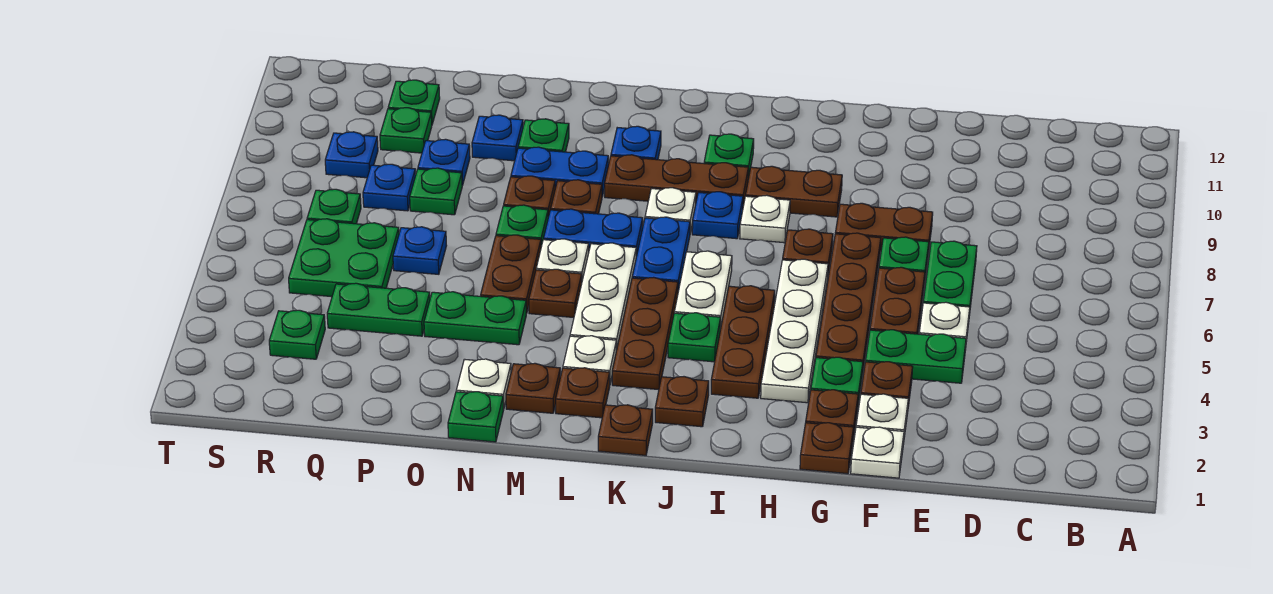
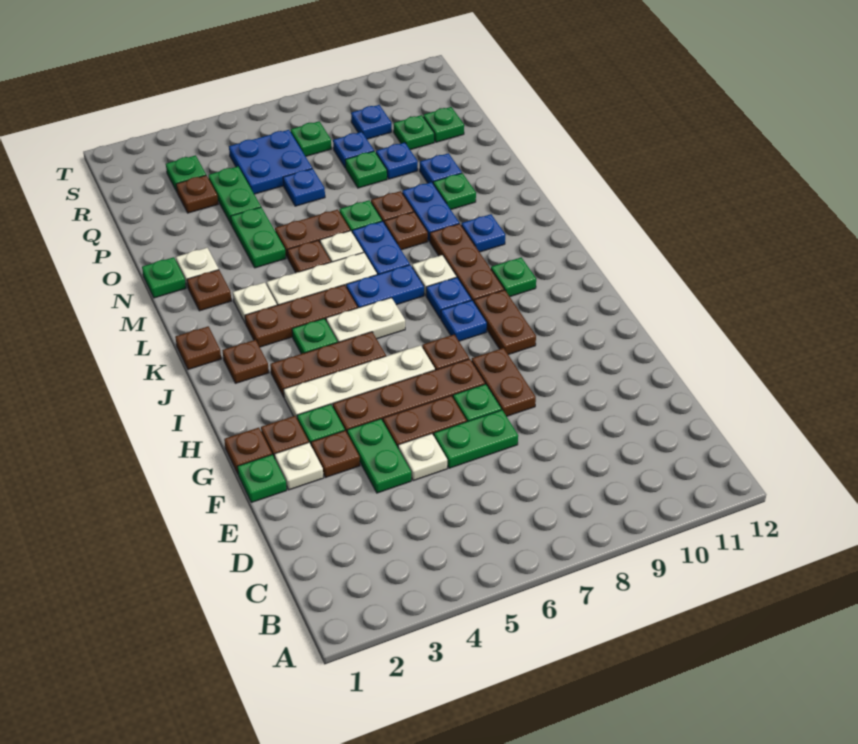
white plate F1 level 1 -> green plate F1 level 1
white plate I8 level 1 -> blue plate I8 level 1
brown plate L2 level 1 -> brown plate Q3 level 1
green plate Q5:R6 level 1 -> blue plate Q5:R6 level 1

